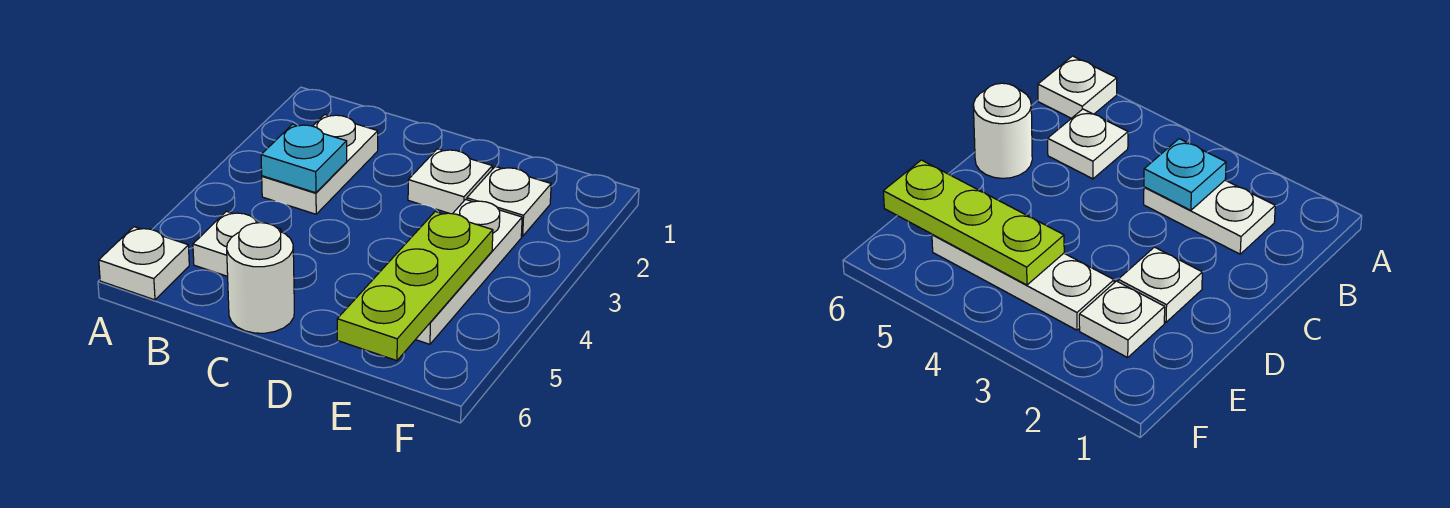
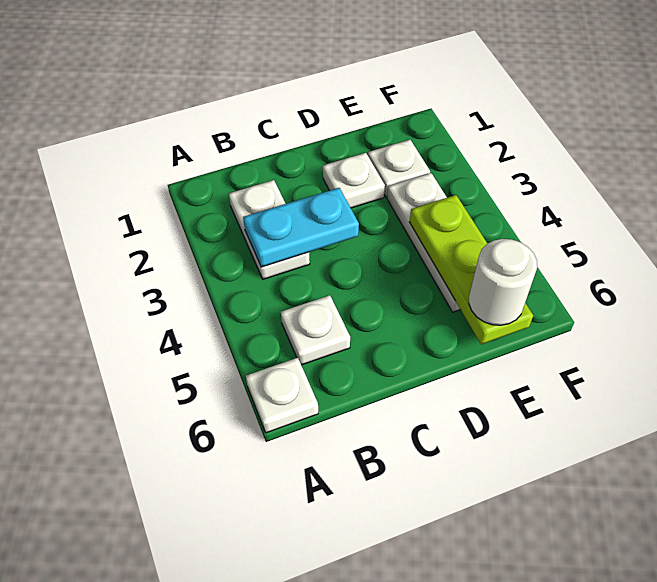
cyan plate B3 level 2 -> cyan plate B3:C3 level 2
white round brick C6 level 1 -> white round brick E6 level 3

